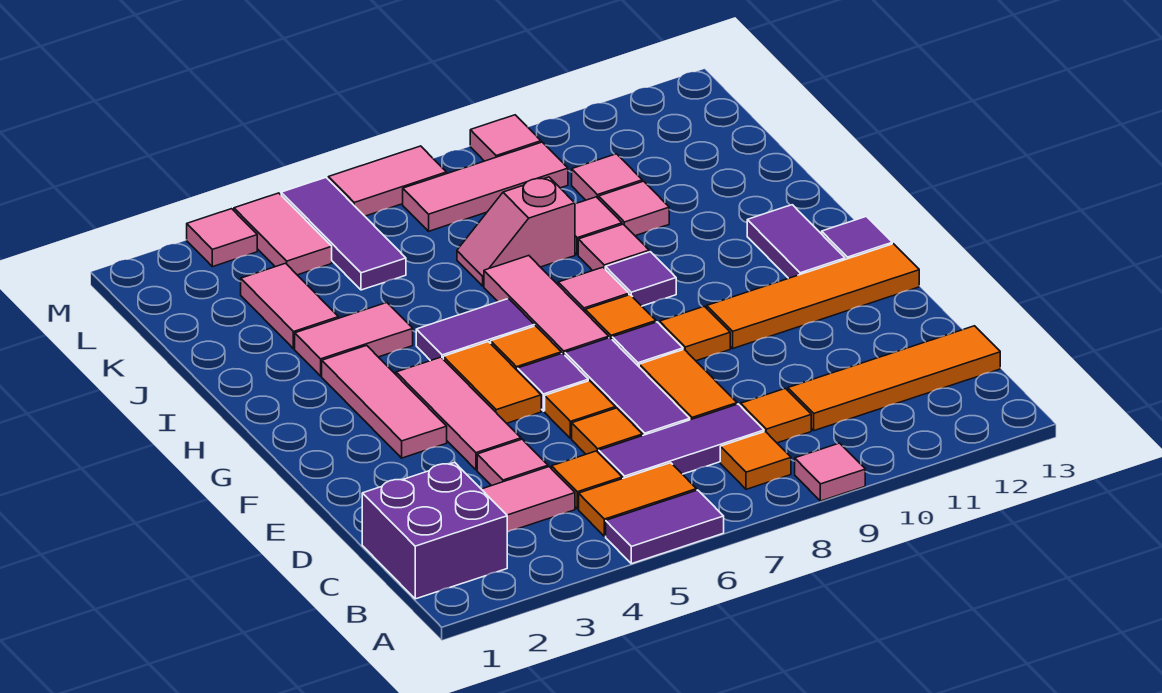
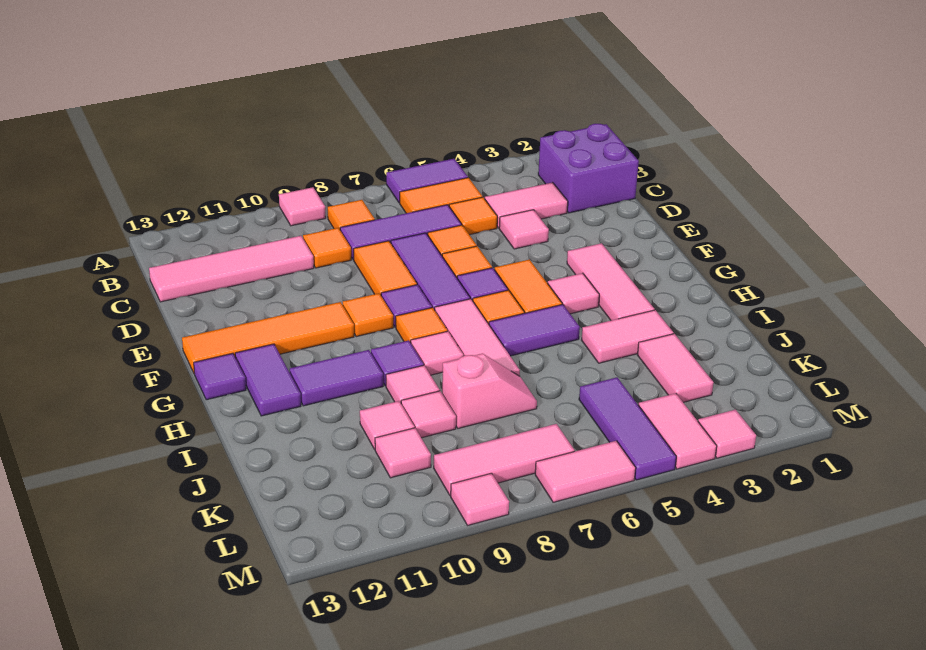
orange tile C10:C13 level 1 -> pink tile C10:C13 level 1
pink tile E4:G4 level 1 -> pink tile G4 level 1
none -> purple tile H10:H11 level 1

